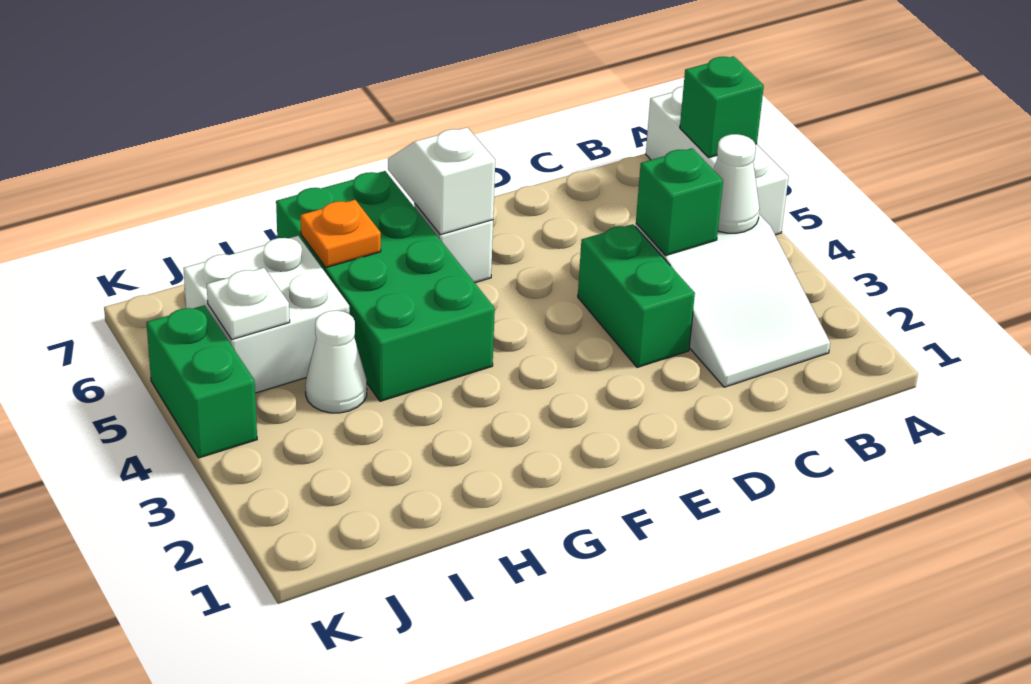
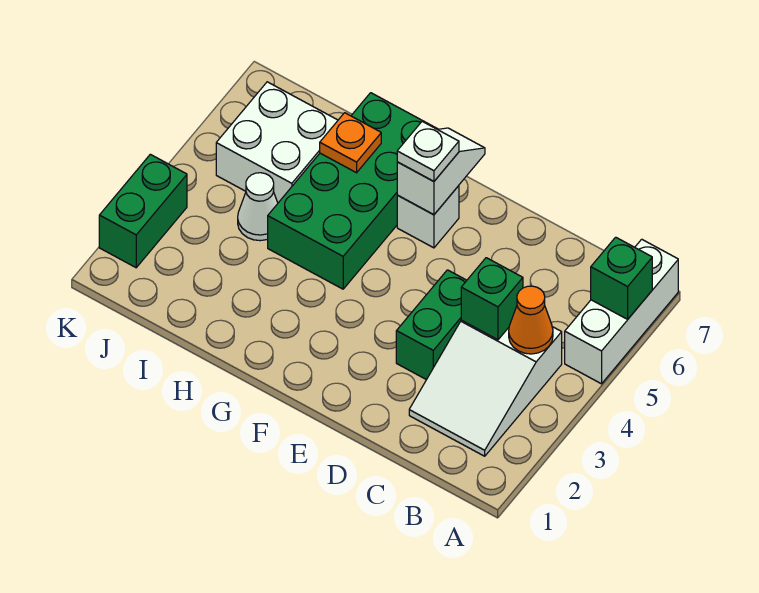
white cone B4 level 2 -> orange cone B4 level 2
white plate J5 level 2 -> white plate F6 level 3
green brick K4:K5 level 1 -> green brick K2:K3 level 1

